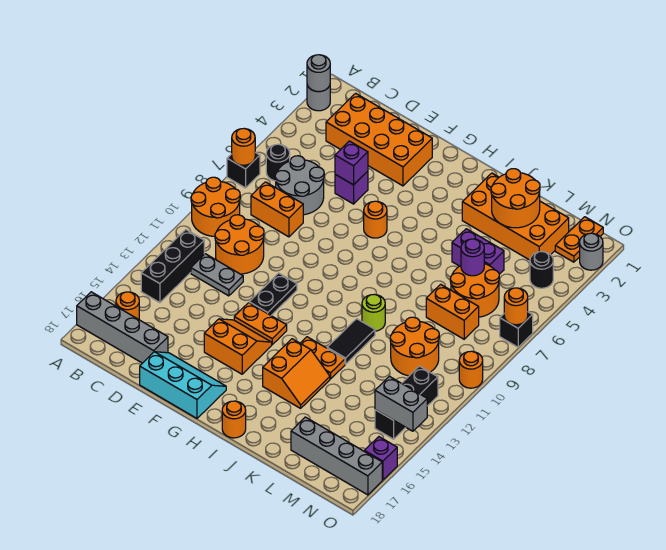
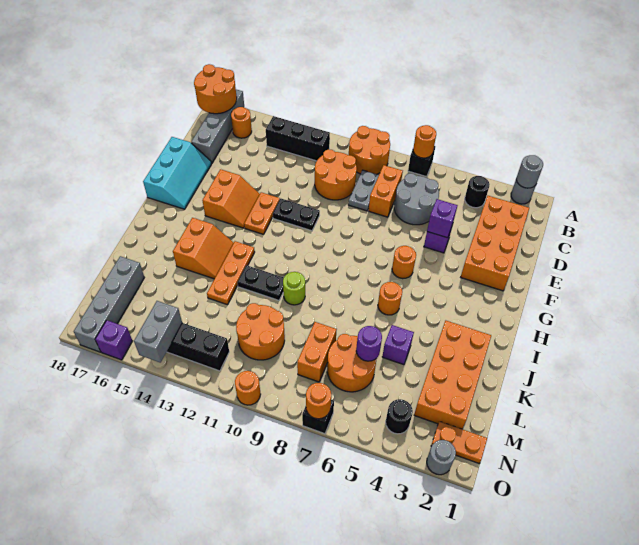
black round brick B6 level 1 -> black round brick B4 level 1
grey plate C12:D12 level 1 -> grey plate C9:D9 level 1
orange plate I13:J13 level 1 -> orange plate I13:K13 level 1
orange slope I14:J15 level 1 top I -> orange slope I14:J15 level 1 top 15
orange round brick I18 level 1 -> orange round brick I6 level 1
black tile J11:J12 level 1 -> black plate J11:J12 level 1
orange round brick K2:L3 level 2 -> orange round brick A17:B18 level 2
purple brick K5:L5 level 1 -> purple brick K5 level 1

